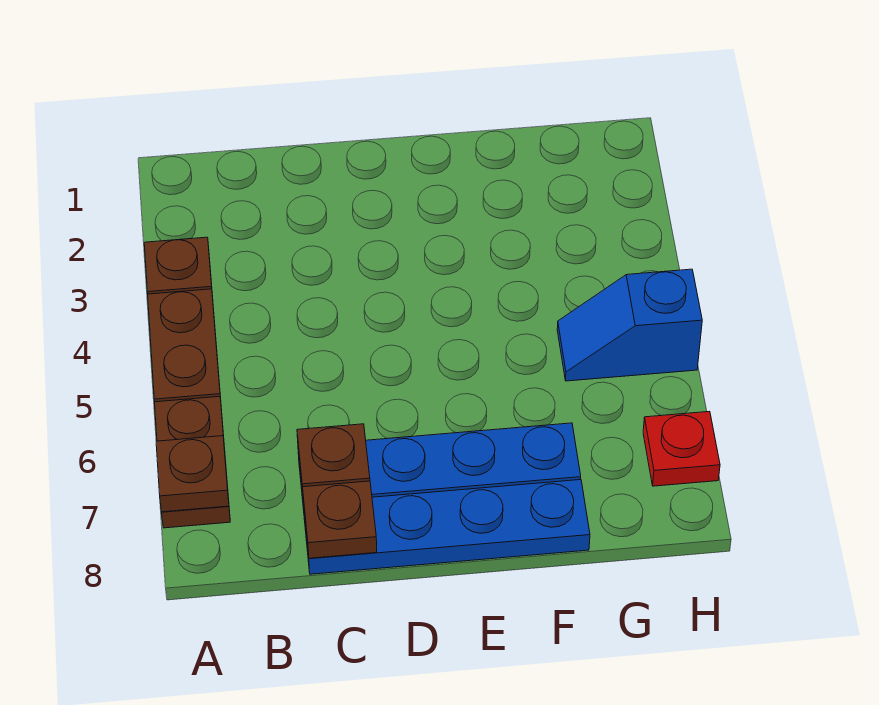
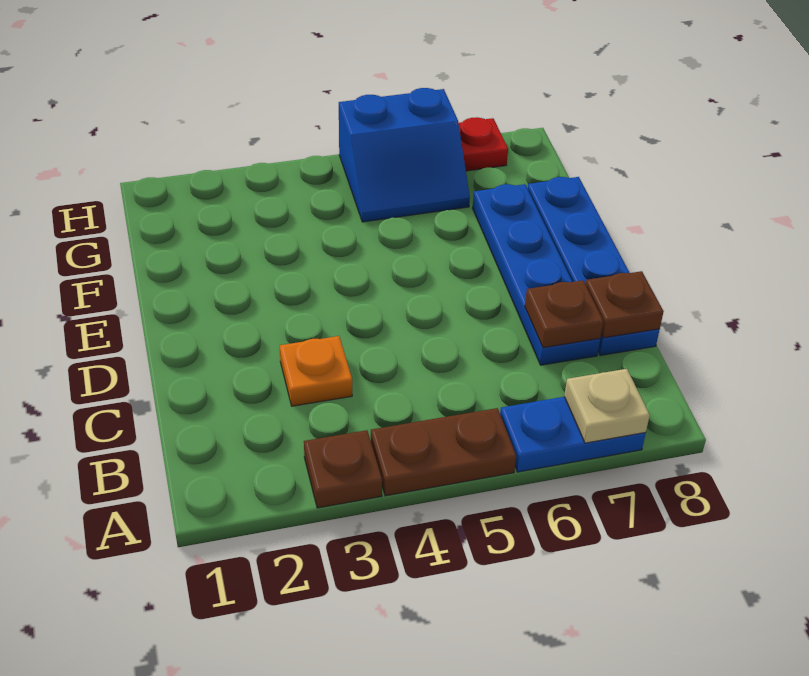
brown plate A6:A7 level 1 -> blue plate A6:A7 level 1
brown plate A7 level 2 -> tan plate A7 level 2
none -> orange plate C3 level 1
blue slope G5:H5 level 1 top H -> blue slope G5:H6 level 1 top H

